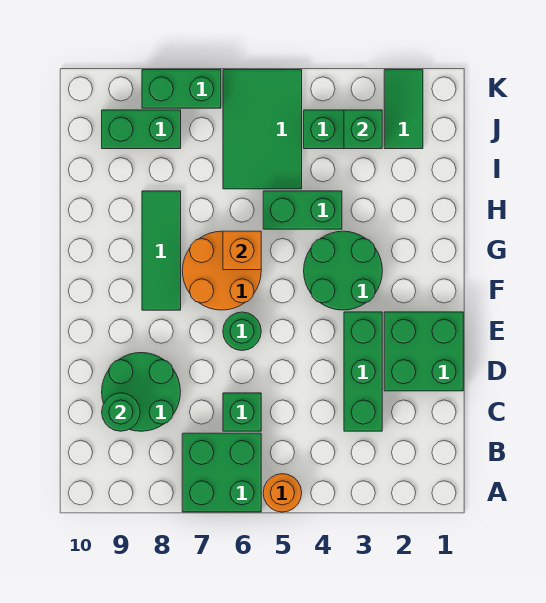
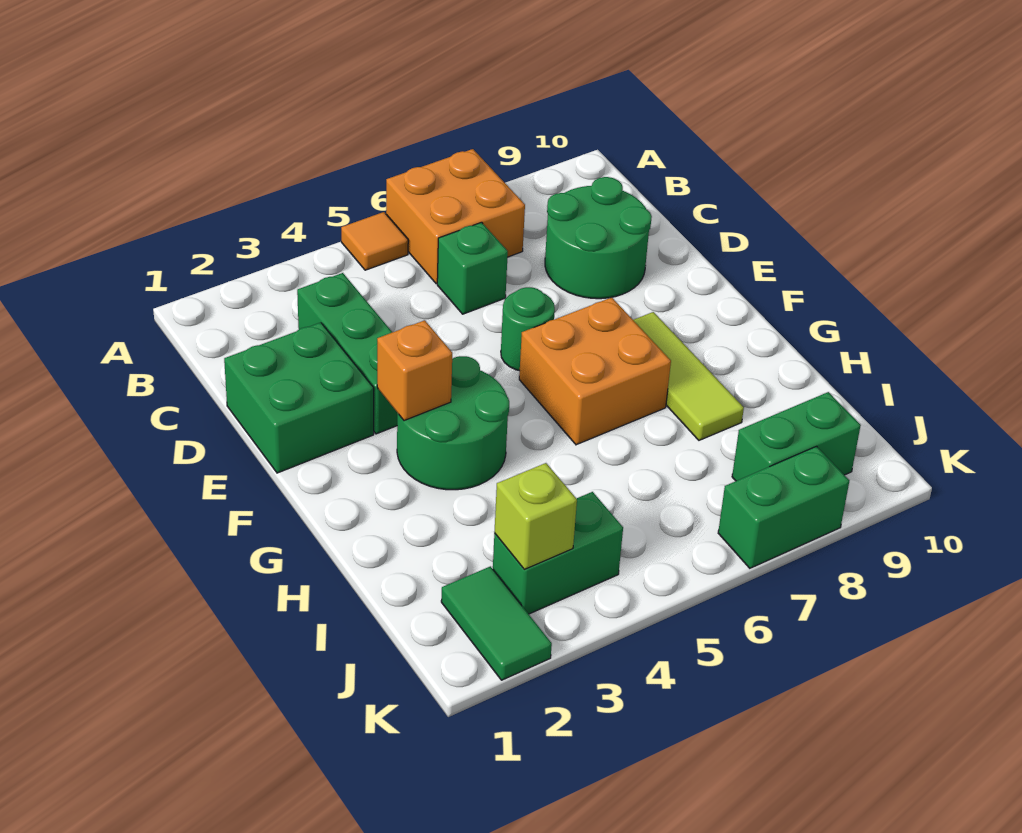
orange round brick A5 level 1 -> orange tile A5 level 1
green brick A6:B7 level 1 -> orange brick A6:B7 level 1
green round brick C9 level 2 -> none
orange round brick F6:G7 level 1 -> orange brick F6:G7 level 1
green tile F8:H8 level 1 -> lime tile F8:H8 level 1
orange brick G6 level 2 -> orange brick F3 level 2
green brick H4:H5 level 1 -> none
green tile I5:K6 level 1 -> none
green brick J3 level 2 -> lime brick J3 level 2

